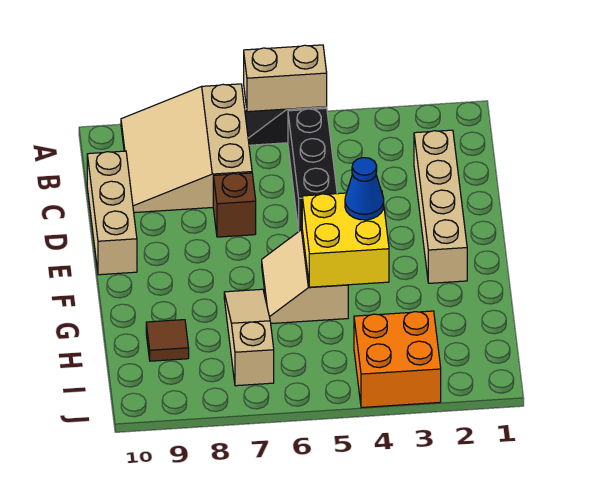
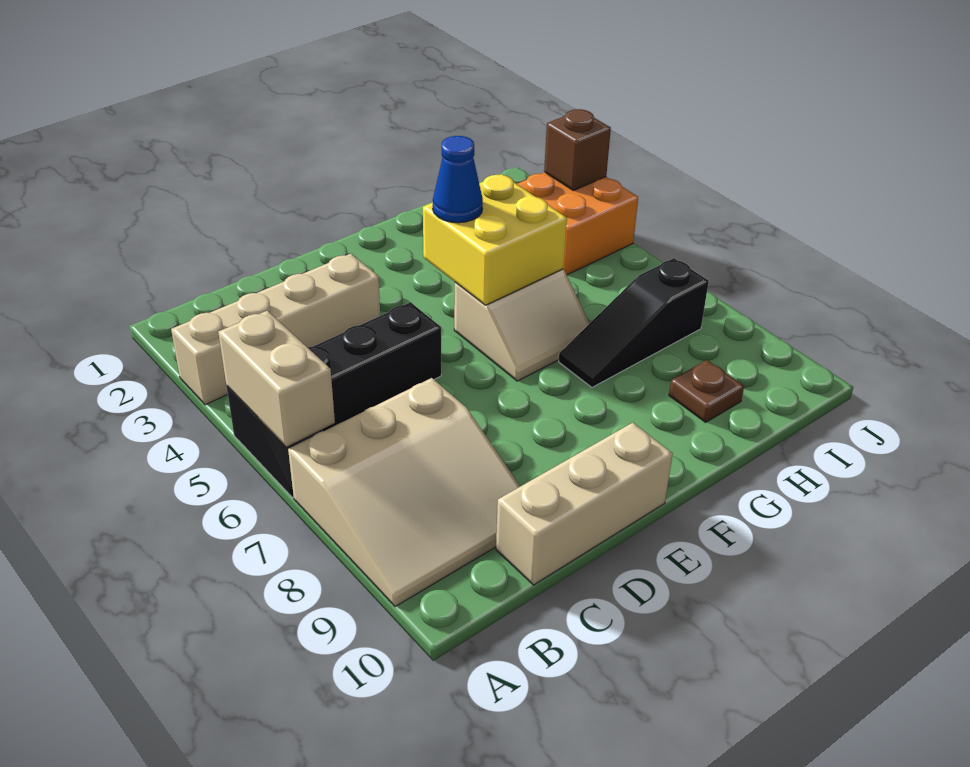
tan brick C2:F2 level 1 -> tan brick A3:D3 level 1
brown brick D7 level 1 -> brown brick J3 level 2
tan slope G7:I7 level 1 top I -> black slope G7:I7 level 1 top I
brown tile H9 level 1 -> brown plate H9 level 1

